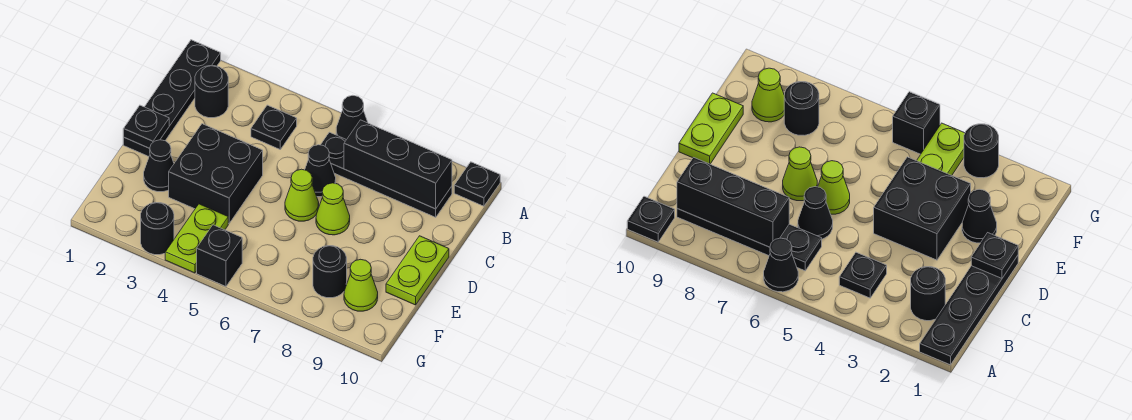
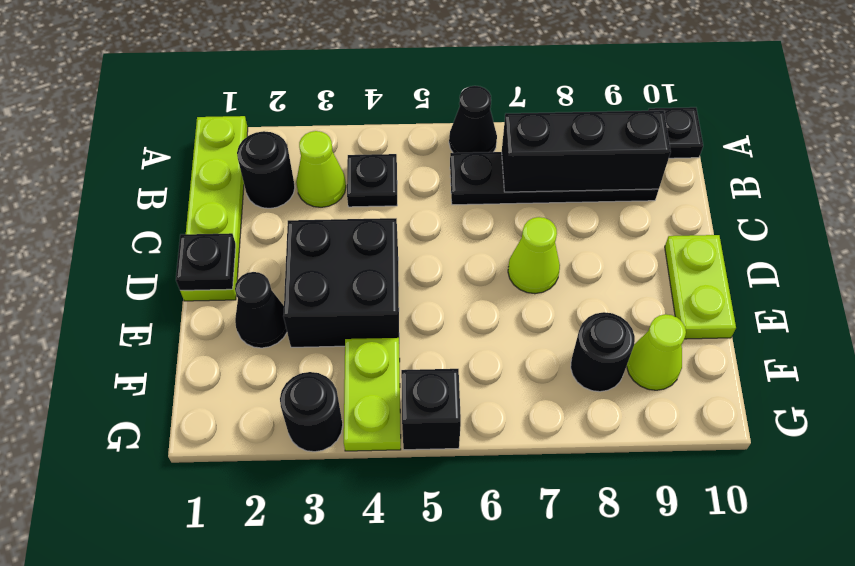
black plate A1:D1 level 1 -> lime plate A1:D1 level 1
black cone C6 level 1 -> none
lime cone D6 level 1 -> lime cone B3 level 1

